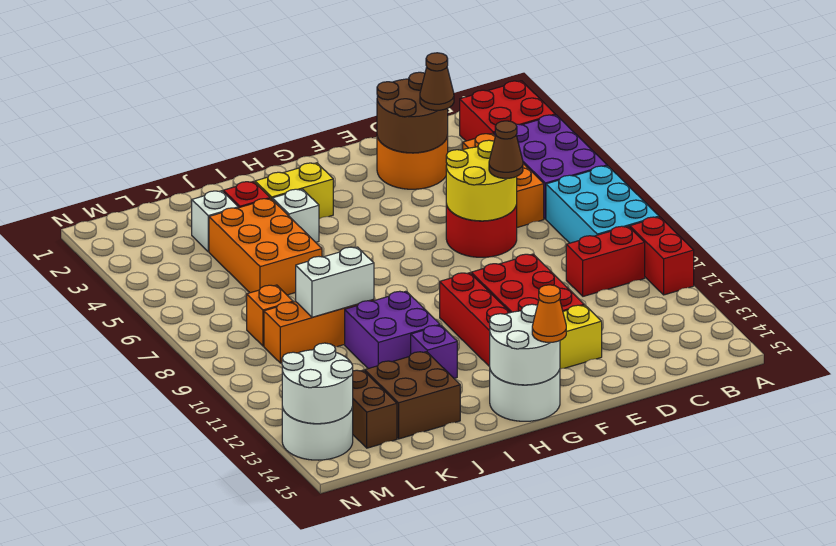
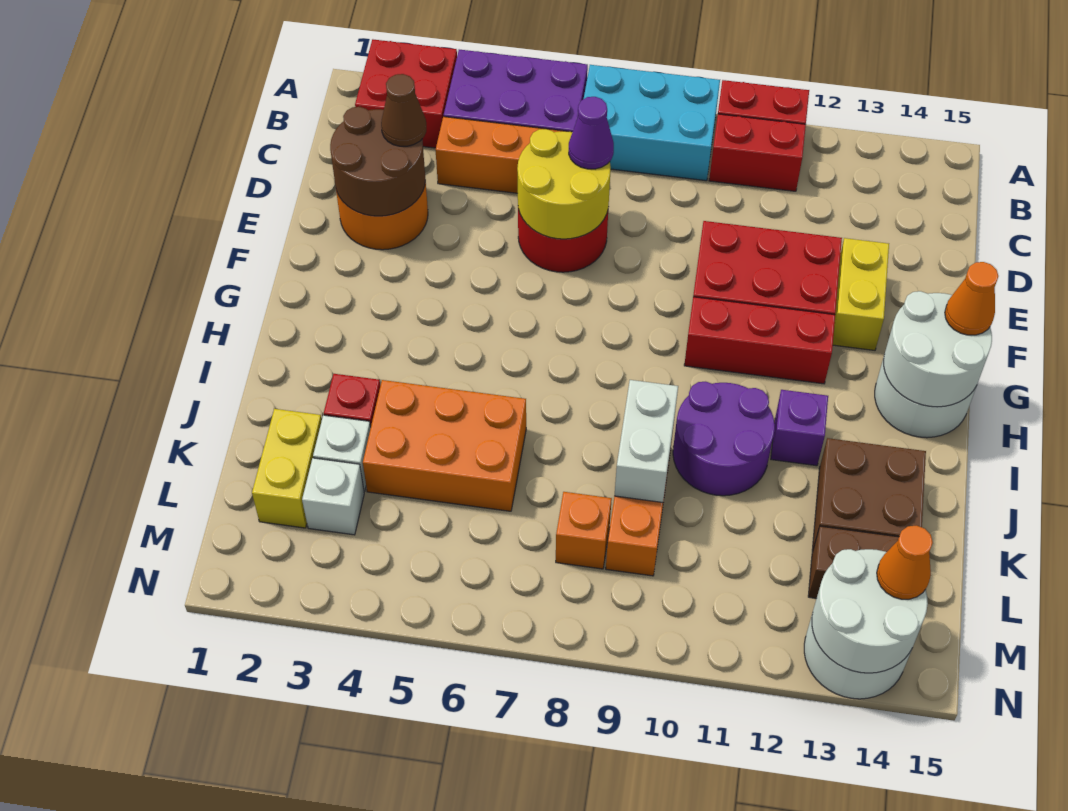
red brick B10:C10 level 1 -> red brick B10:B11 level 1
brown cone D7 level 3 -> purple cone D7 level 3
yellow brick H3:I3 level 1 -> yellow brick K2:L2 level 1
white brick I4 level 1 -> white brick L3 level 1
purple brick I10:J11 level 1 -> purple round brick I10:J11 level 1
none -> orange cone M14 level 3

